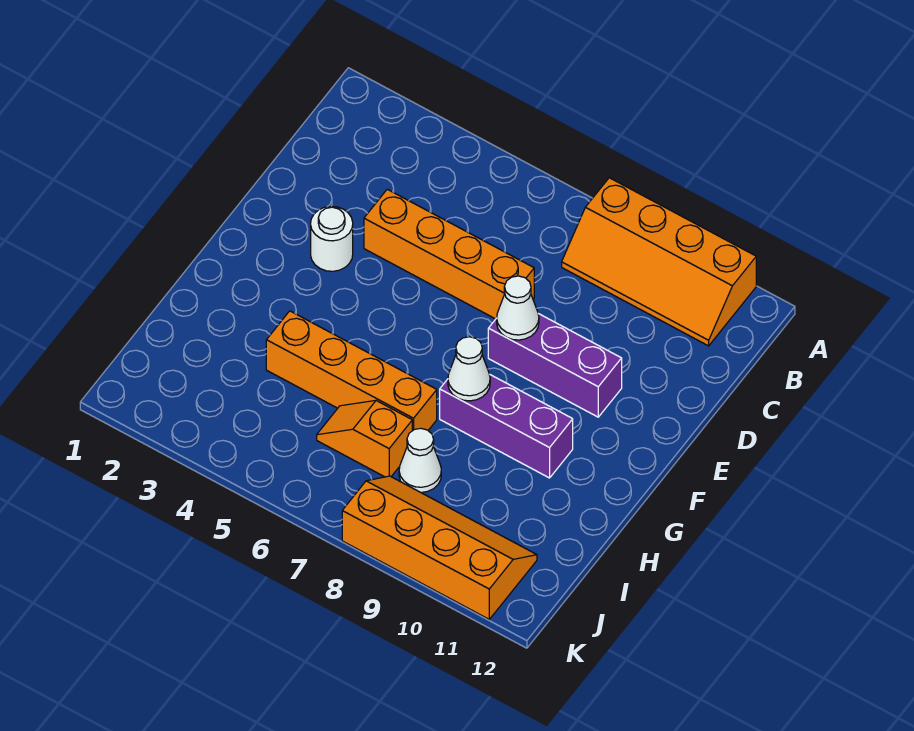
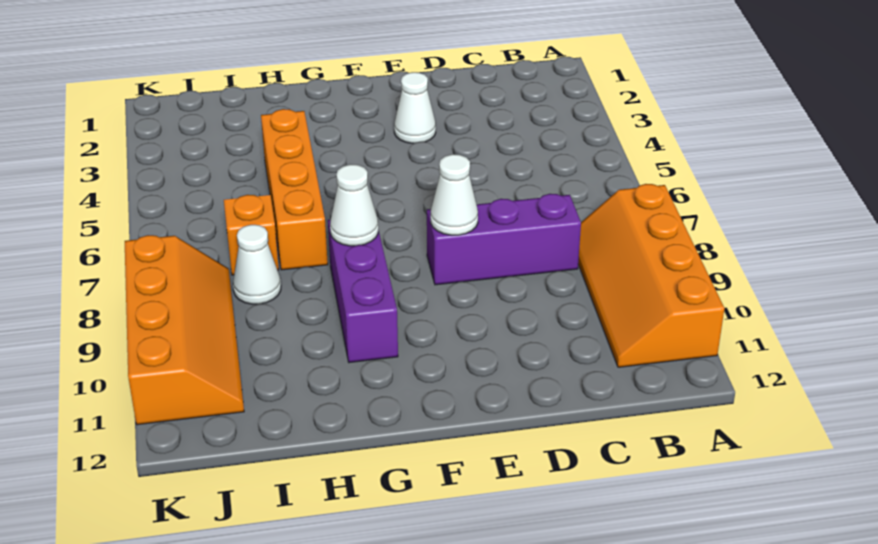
orange brick D4:D7 level 1 -> none
white round brick E3 level 1 -> white cone E3 level 1
purple brick E8:E10 level 1 -> purple brick C8:E8 level 1

